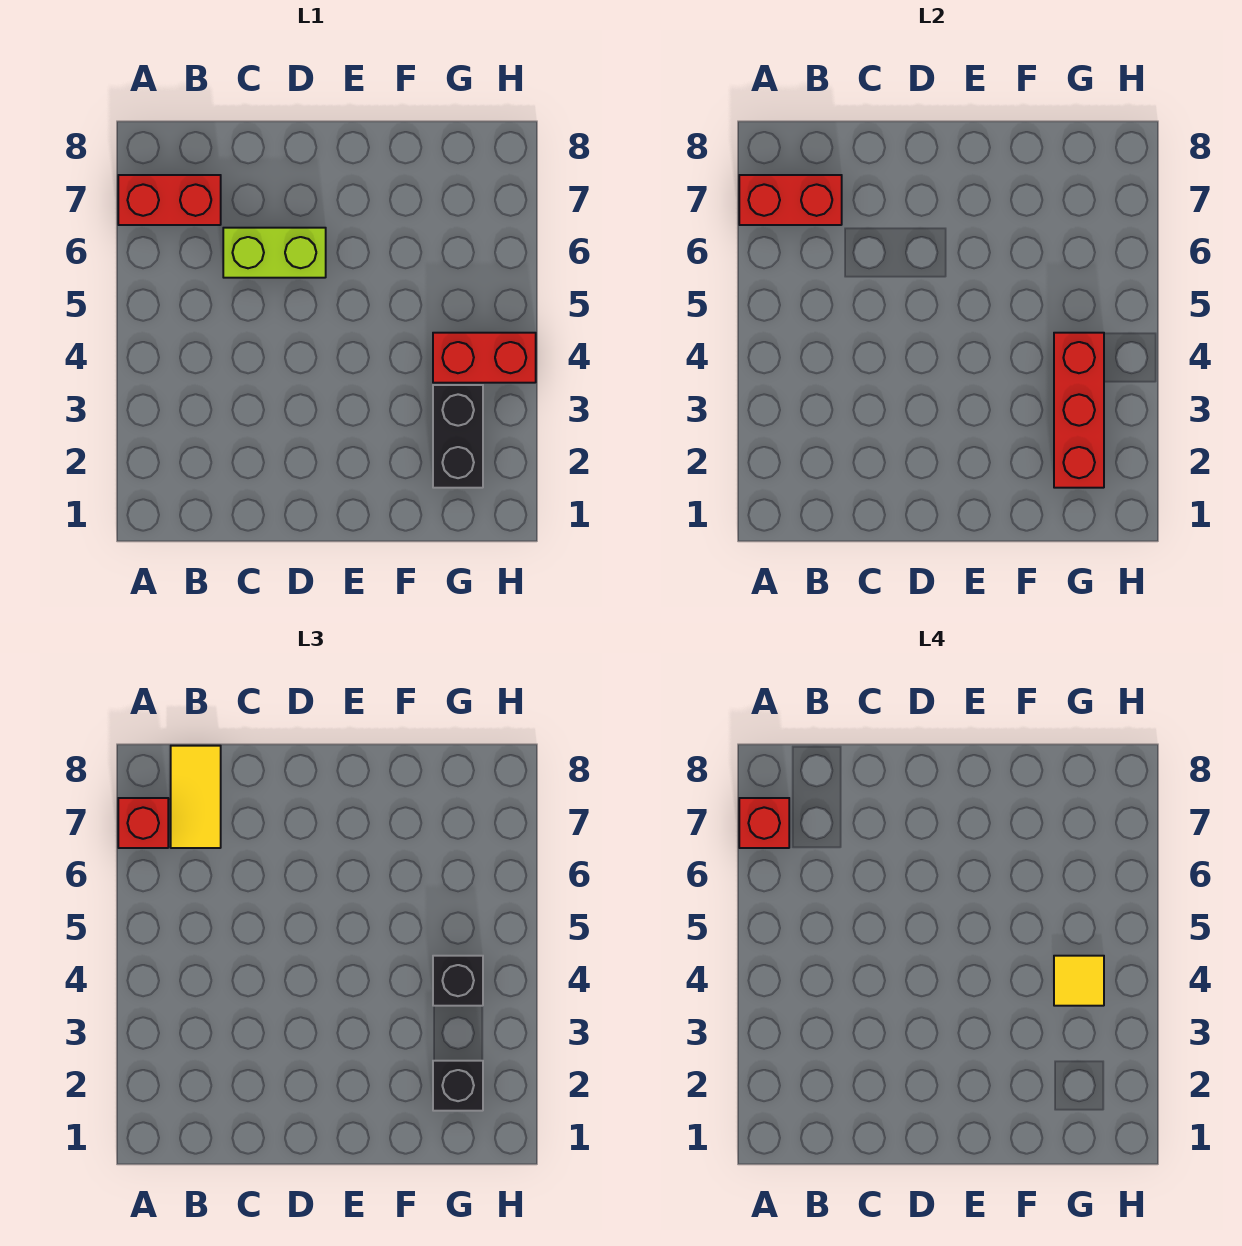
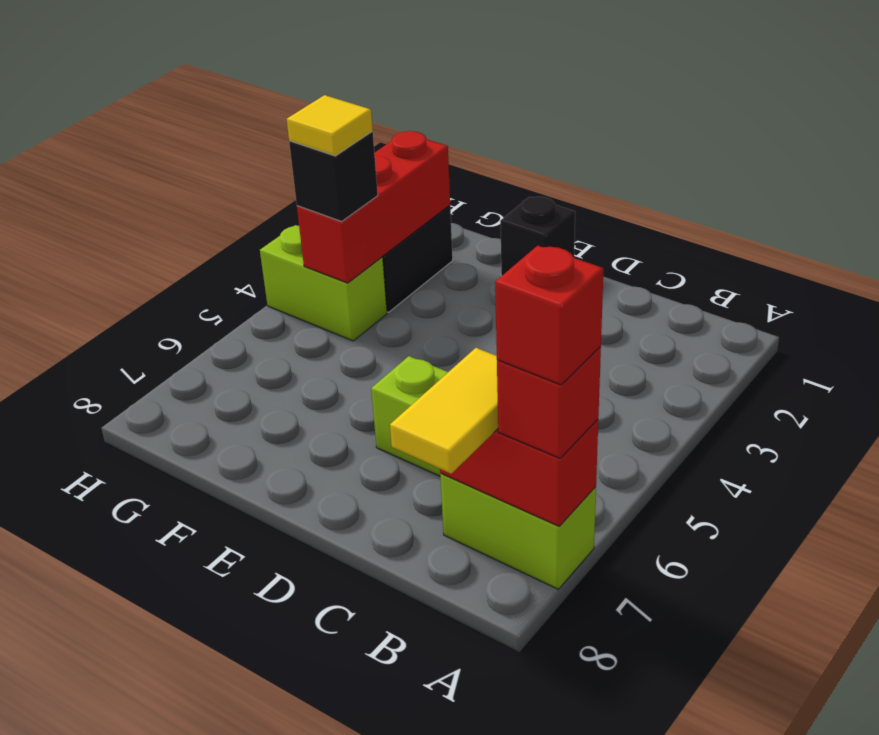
red brick A7:B7 level 1 -> lime brick A7:B7 level 1
black brick G2 level 3 -> black brick E1 level 1
red brick G4:H4 level 1 -> lime brick G4:H4 level 1

